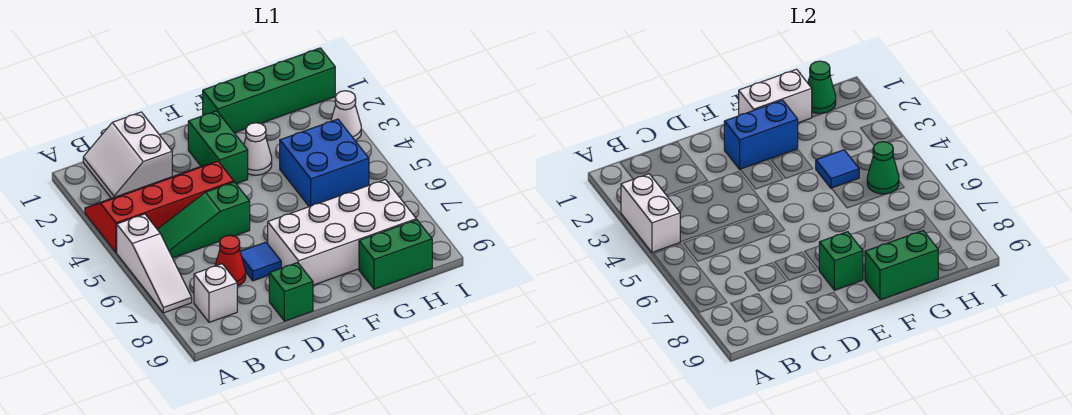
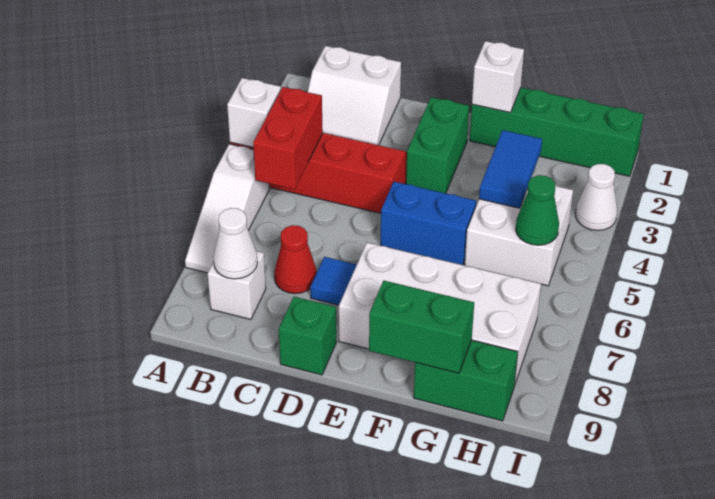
white brick A3:A4 level 2 -> white brick A4 level 2
white slope B1:C2 level 1 top C -> white slope B1:C2 level 1 top 1
none -> red brick B4:B5 level 2
green slope B5:D5 level 1 top D -> none
blue brick E2:F2 level 2 -> blue brick E5:F5 level 1
green brick E8 level 2 -> none
white brick F1:G1 level 2 -> white brick F1 level 2
white cone F3 level 1 -> white cone B8 level 2
blue brick G4:H5 level 1 -> white brick G4:H5 level 1
blue tile G4 level 2 -> blue tile G3:G4 level 2
green cone H1 level 2 -> none

